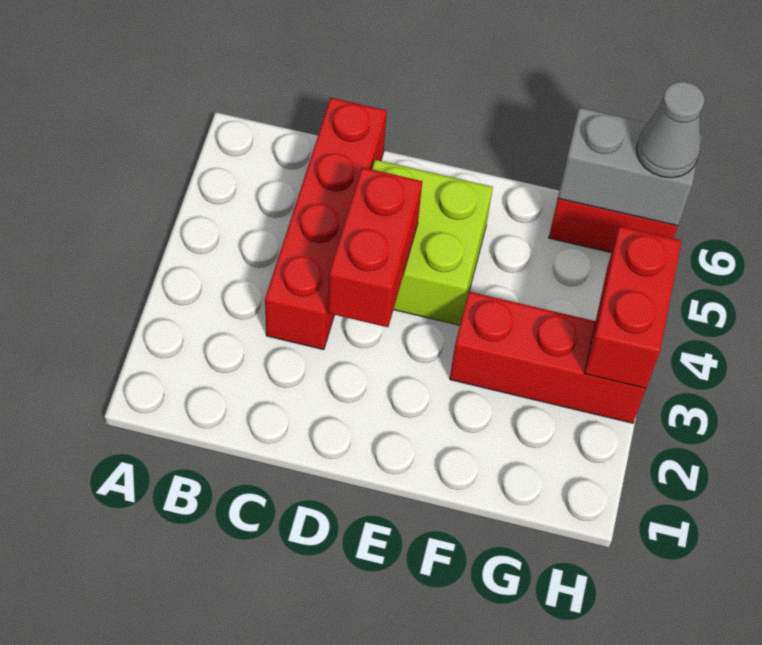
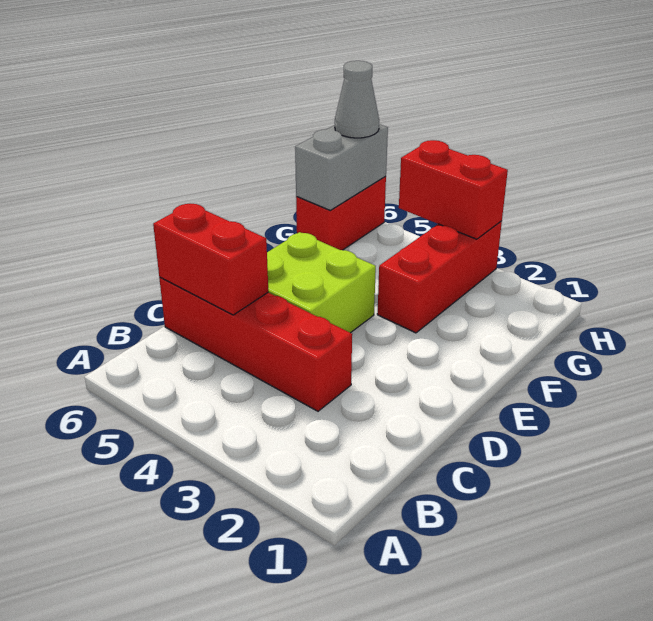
red brick D3:D4 level 2 -> red brick C5:C6 level 2

